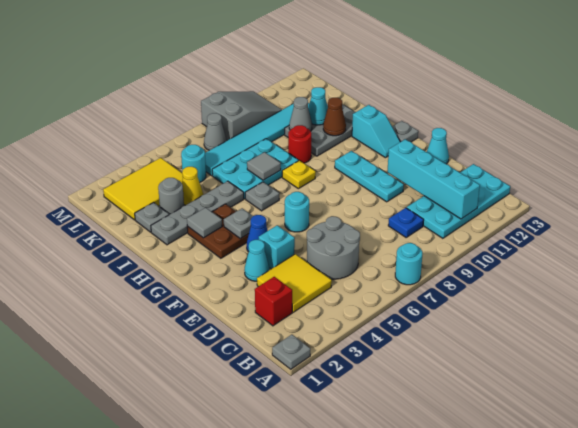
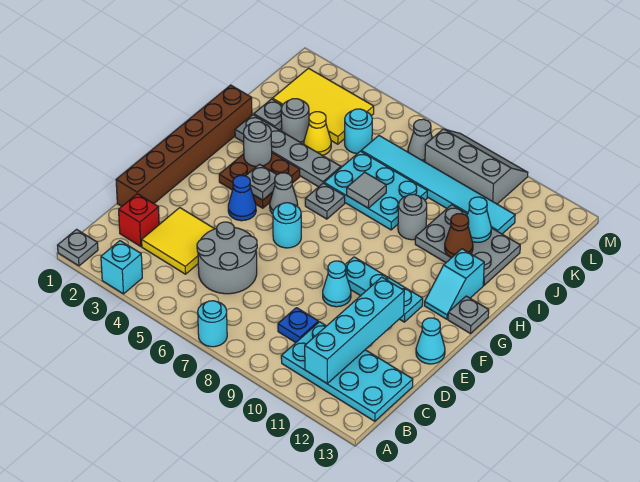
none -> brown brick D1:I1 level 1
cyan cone E3 level 1 -> cyan cone E9 level 1
cyan brick E4 level 1 -> cyan brick A3 level 1
cyan plate E10:G10 level 1 -> cyan plate F9:F11 level 1
grey tile H3 level 2 -> grey round brick H3 level 2
yellow plate H8 level 1 -> none
red round brick I9 level 1 -> grey round brick I9 level 1
grey cone J10 level 2 -> grey cone G5 level 1
grey slope L8:M10 level 1 top 8 -> grey slope L8:M10 level 1 top L

